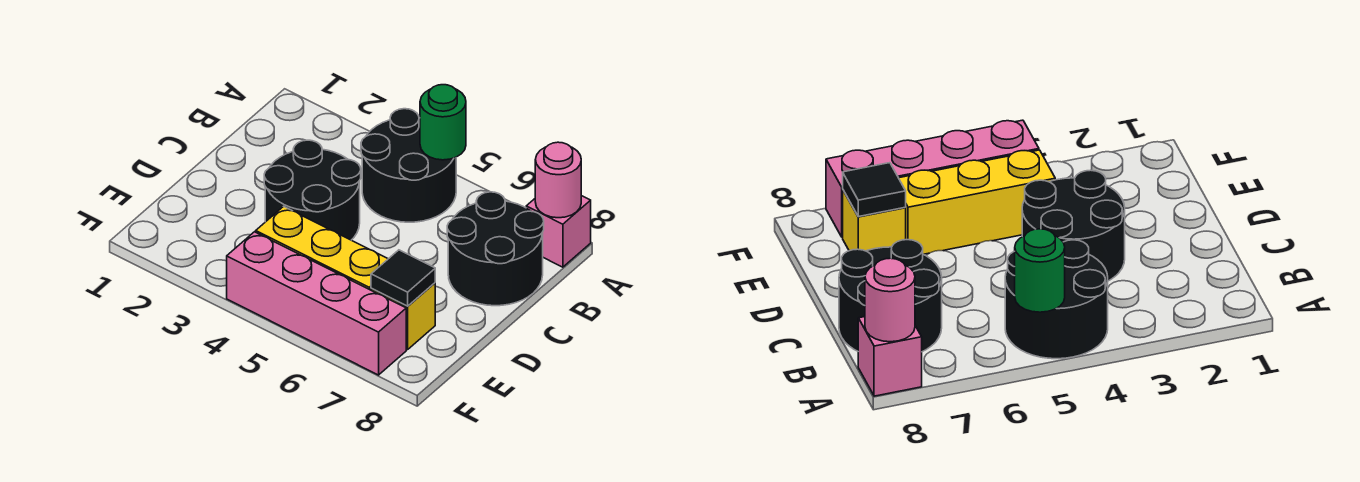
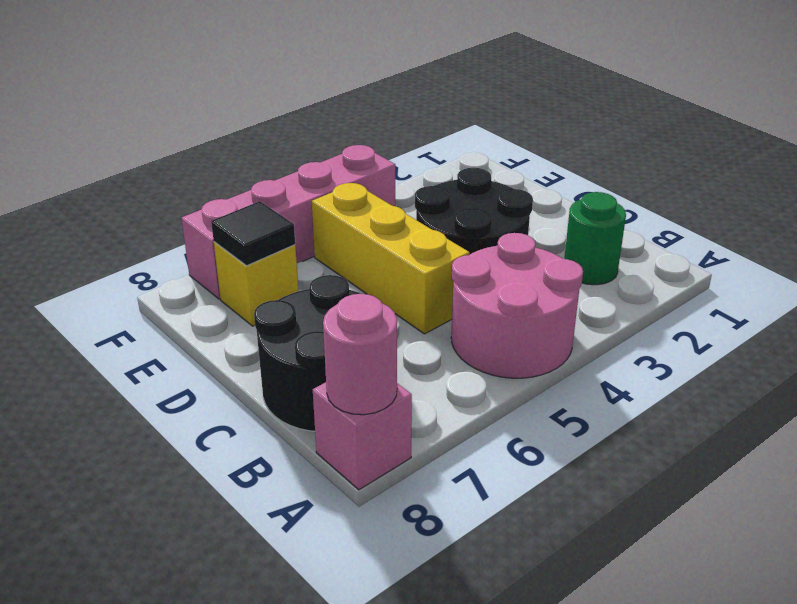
black round brick A4:B5 level 1 -> pink round brick A4:B5 level 1
green round brick A5 level 2 -> green round brick B2 level 1
yellow brick E4:E6 level 1 -> yellow brick C5:E5 level 1

